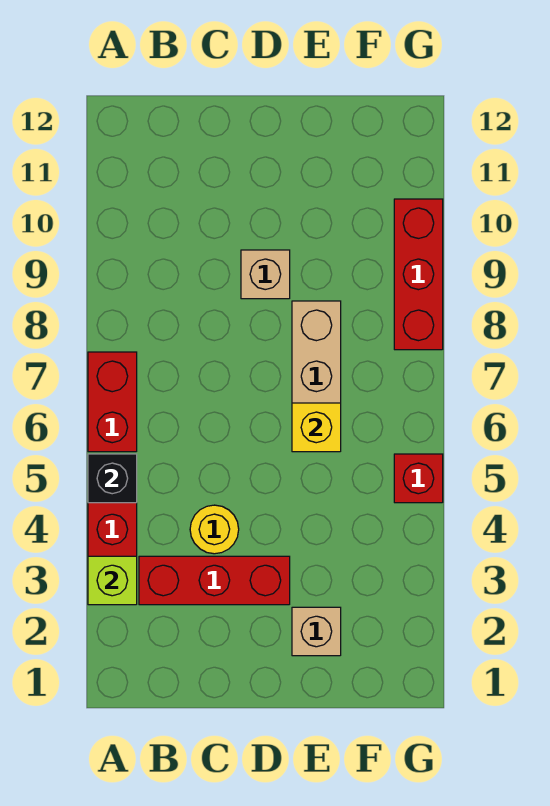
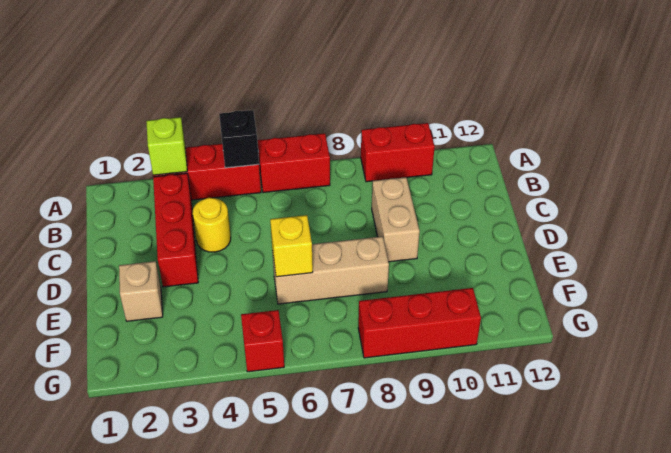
none -> red brick A9:A10 level 1
tan brick D9 level 1 -> tan brick C9:D9 level 1

